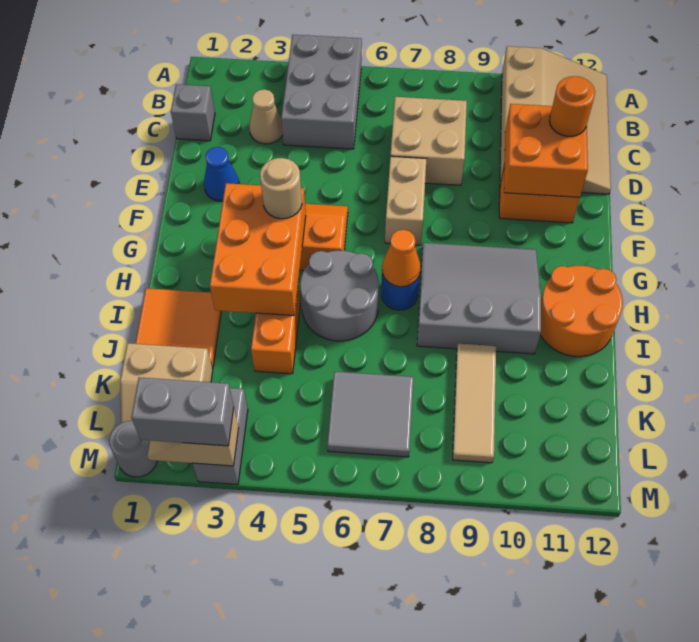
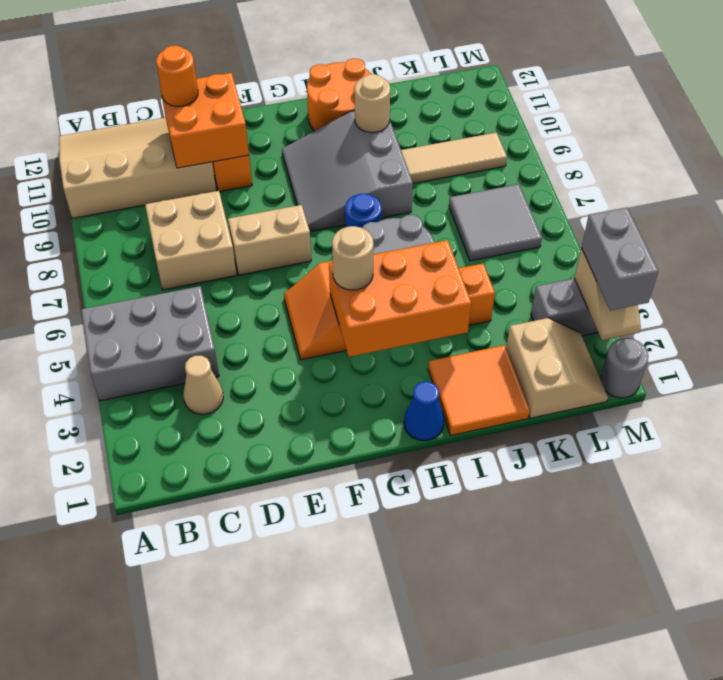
grey brick C1 level 1 -> none
blue cone E2 level 1 -> blue cone H1 level 1
orange cone H7 level 2 -> none
none -> tan round brick I10 level 2

